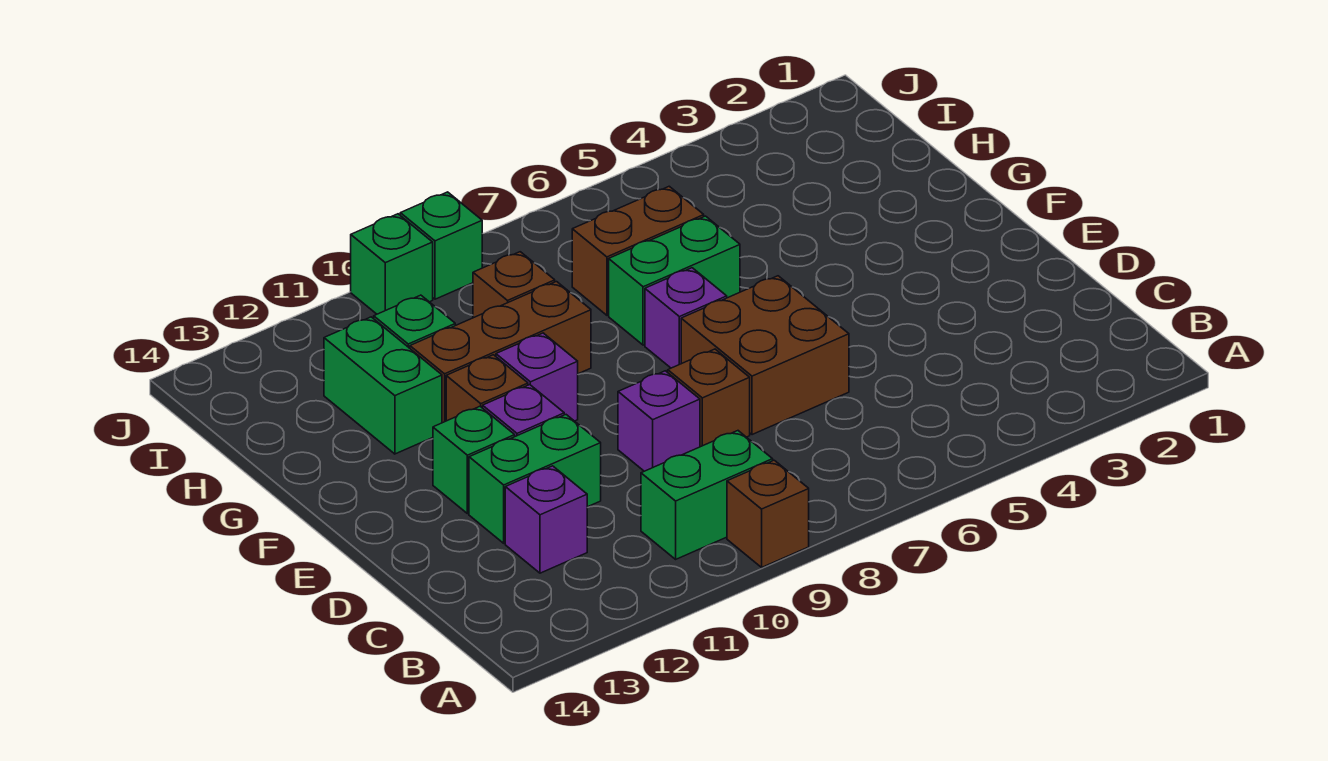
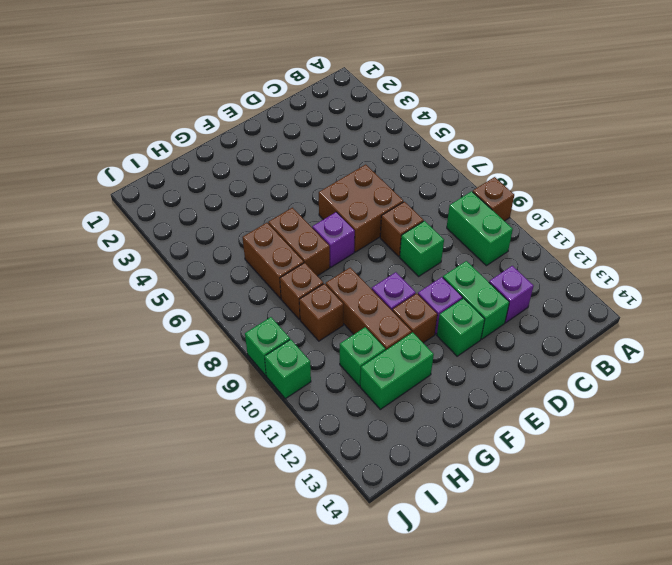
purple brick D9 level 1 -> green brick D9 level 1
green brick G6:G7 level 1 -> brown brick G6:G7 level 1
none -> brown brick H8 level 1

